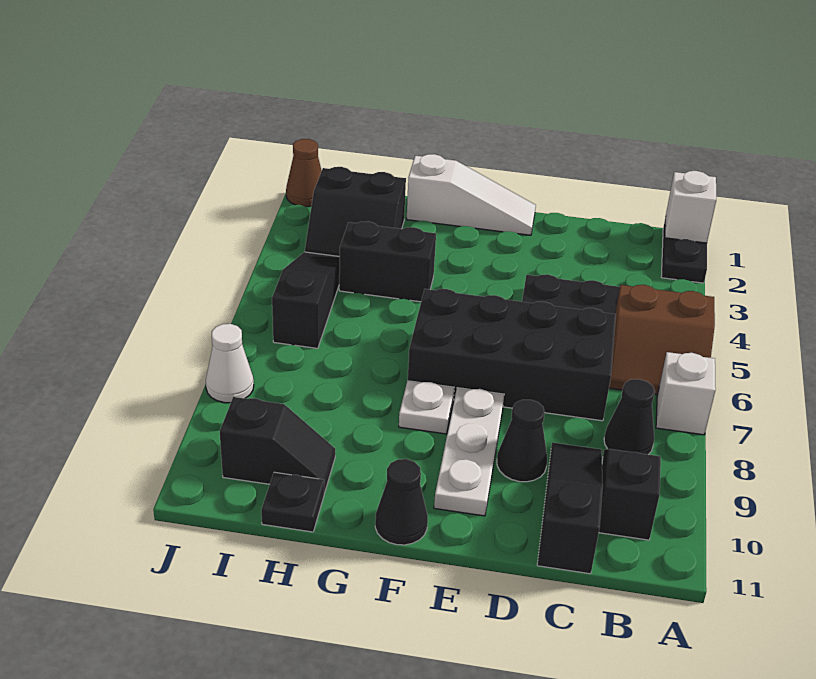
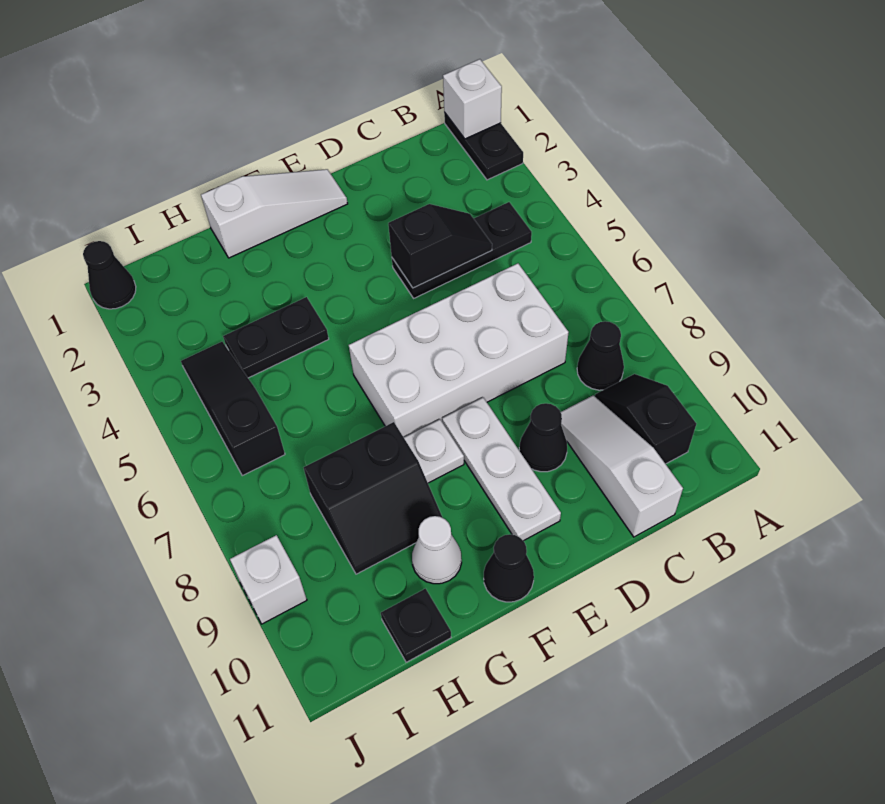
brown slope A5:B6 level 1 top 5 -> none
white brick A7 level 1 -> white brick J9 level 1
black brick C6:F7 level 1 -> white brick C6:F7 level 1
black slope C9:C11 level 1 top 11 -> white slope C9:C11 level 1 top 11
black brick G4:H4 level 1 -> black plate G4:H4 level 1
black slope H2:I3 level 1 top 2 -> black slope G8:H9 level 1 top 8
black slope H10:I10 level 1 top I -> black slope C4:D4 level 2 top D
brown cone J1 level 1 -> black cone J1 level 1
white cone J8 level 1 -> white cone G10 level 1

